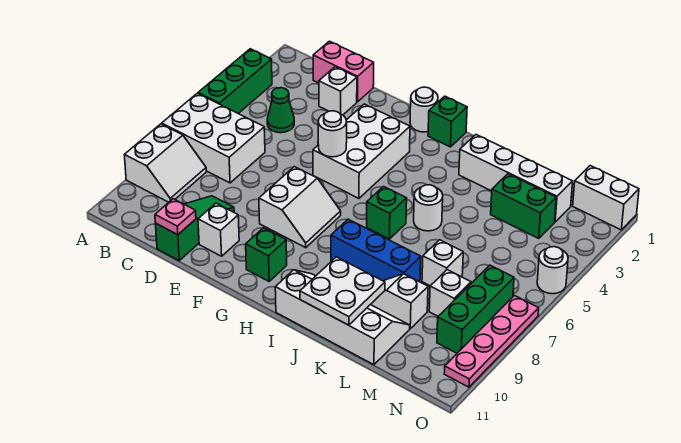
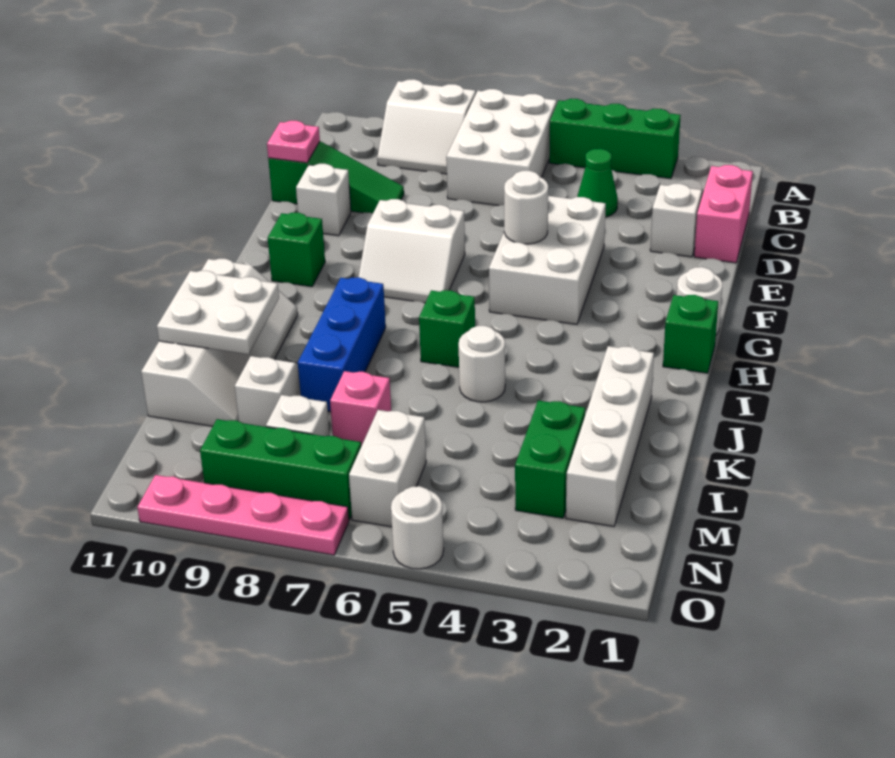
white brick F3:G5 level 1 -> white brick E4:G5 level 1
white brick L7 level 1 -> pink brick L7 level 1
white brick N1:O1 level 1 -> white brick M6:N6 level 1

